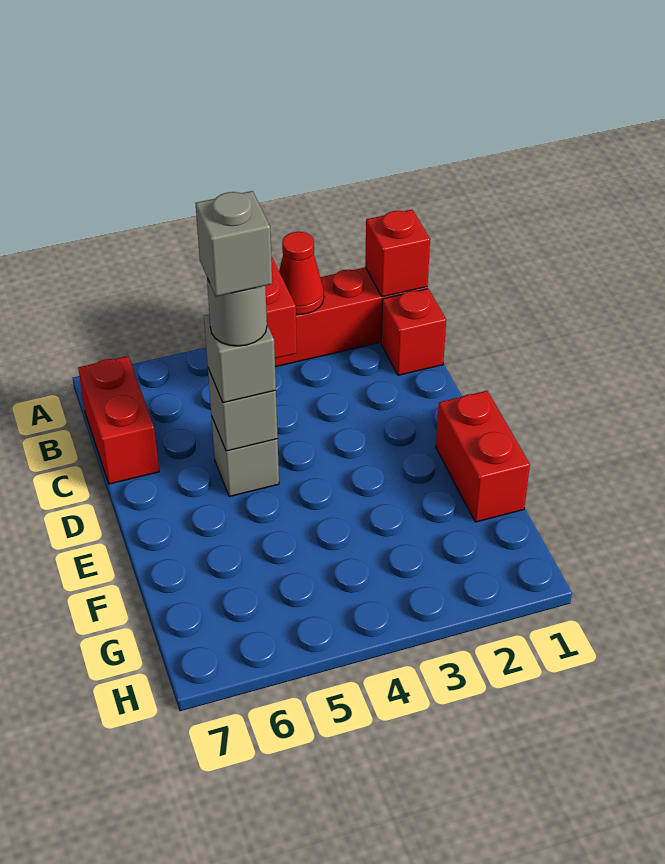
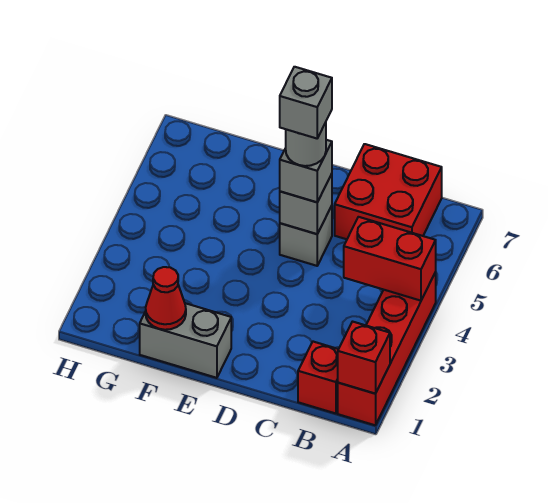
red cone A3 level 2 -> red cone F1 level 2
red brick B7:C7 level 1 -> red brick B6:C7 level 1
red brick E1:F1 level 1 -> grey brick E1:F1 level 1

